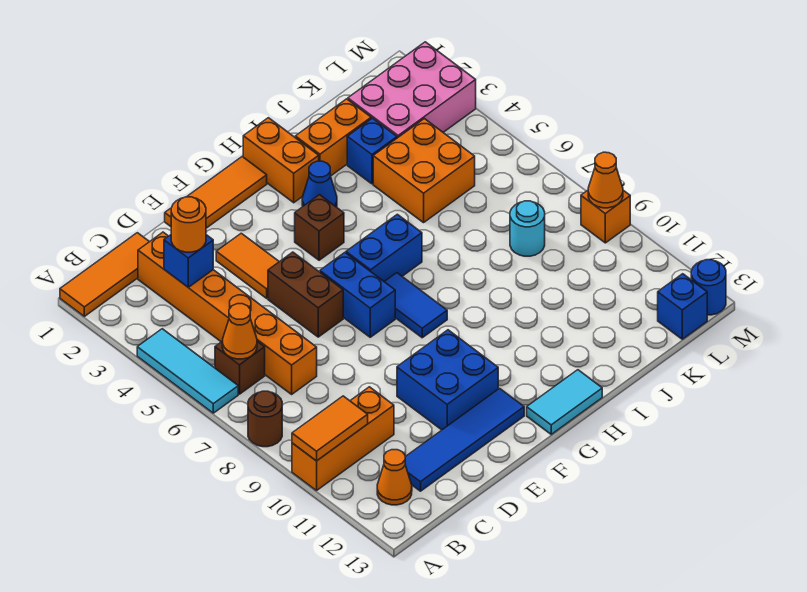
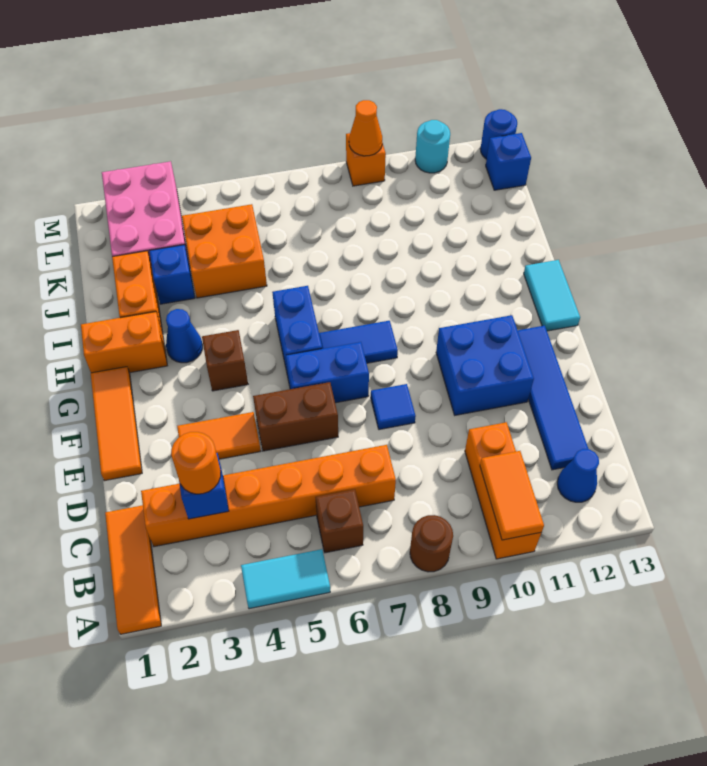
cyan tile A4:A6 level 1 -> cyan tile A4:A5 level 1
orange cone B6 level 2 -> none
orange cone B12 level 1 -> blue cone B12 level 1
none -> blue tile E8 level 1
cyan round brick K8 level 1 -> cyan round brick M11 level 1

